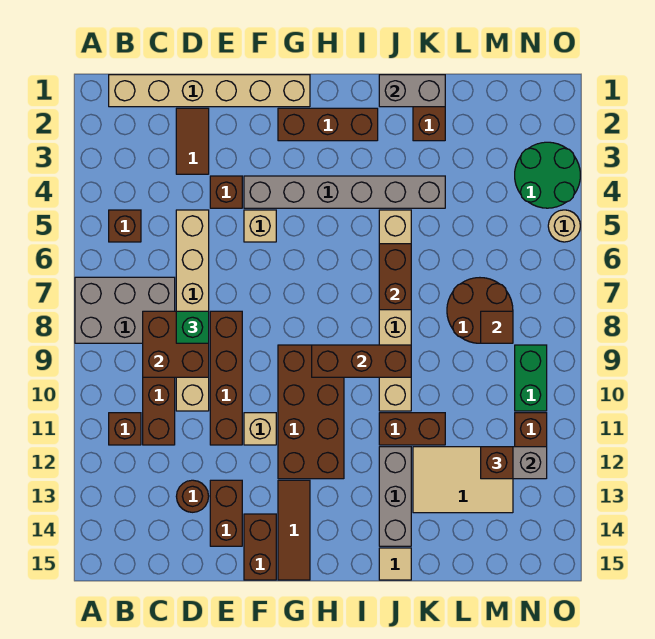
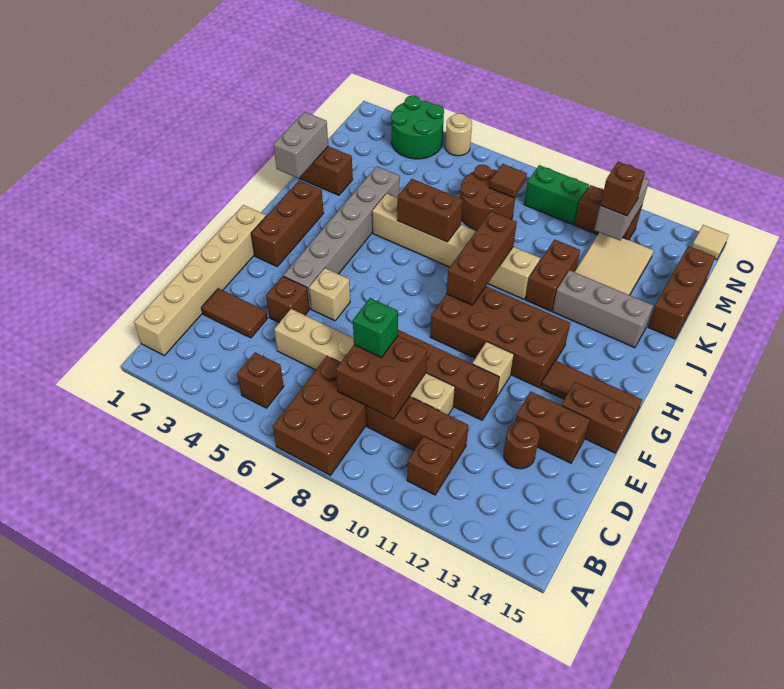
grey brick A7:C8 level 1 -> brown brick A7:C8 level 1
tan tile J15 level 1 -> tan tile O15 level 1
none -> brown brick K15:M15 level 1

